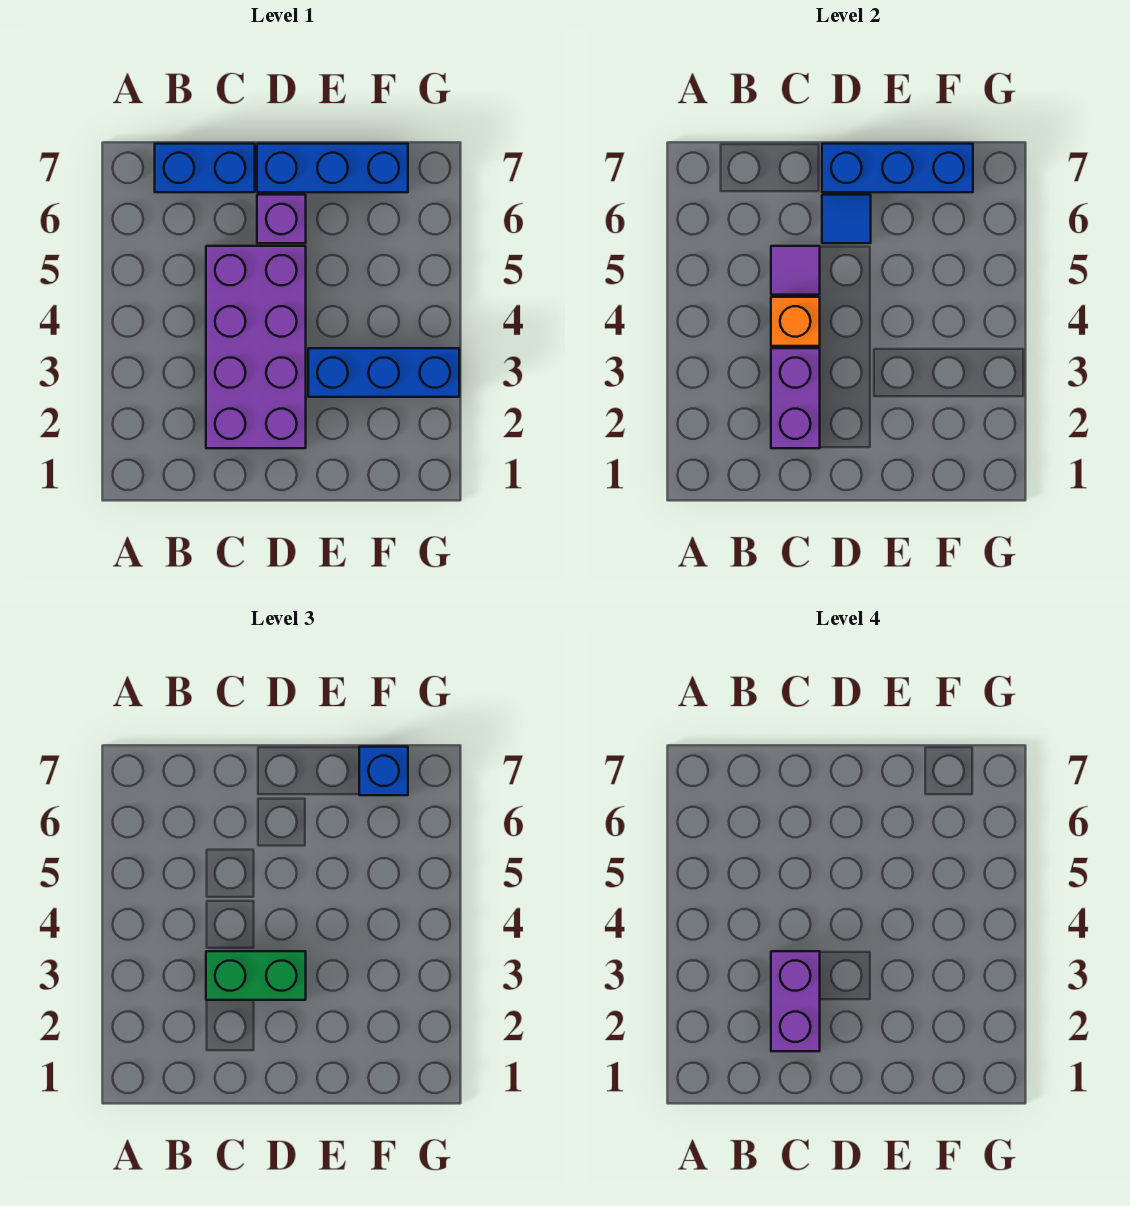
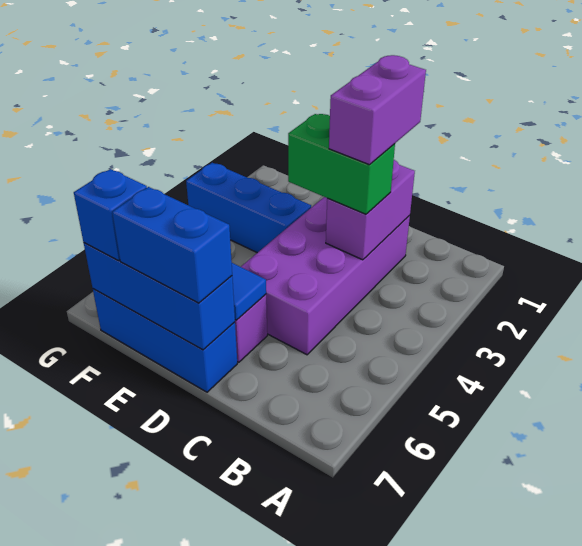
blue brick B7:C7 level 1 -> blue brick D7:E7 level 3
orange brick C4 level 2 -> none
purple tile C5 level 2 -> none

